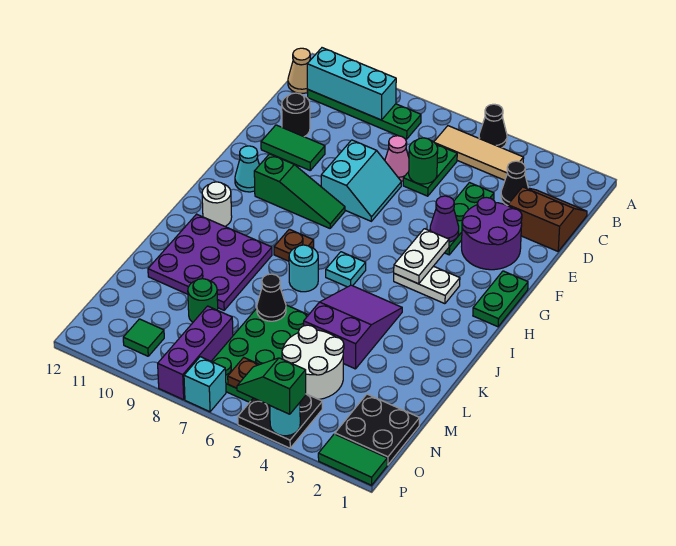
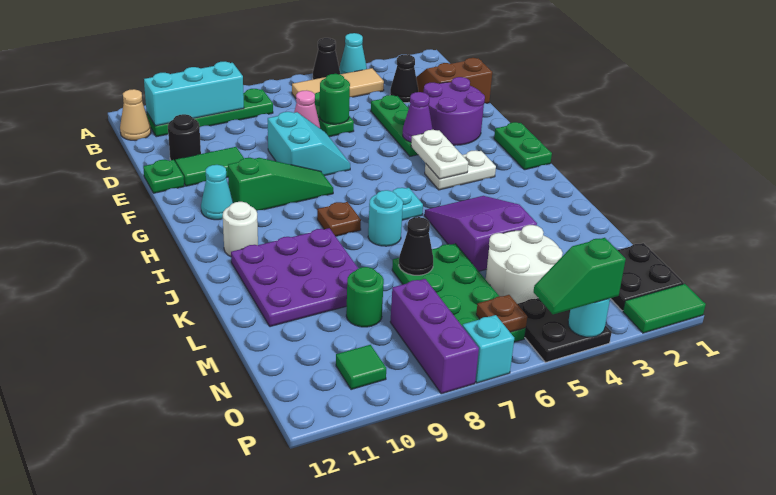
none -> cyan cone A4 level 1
none -> green plate E12 level 1

